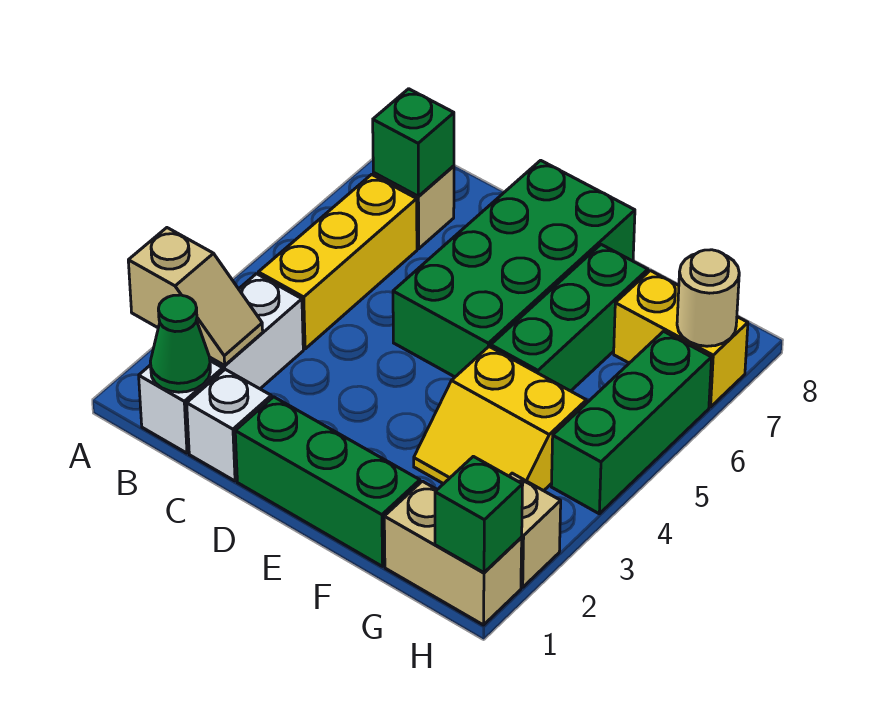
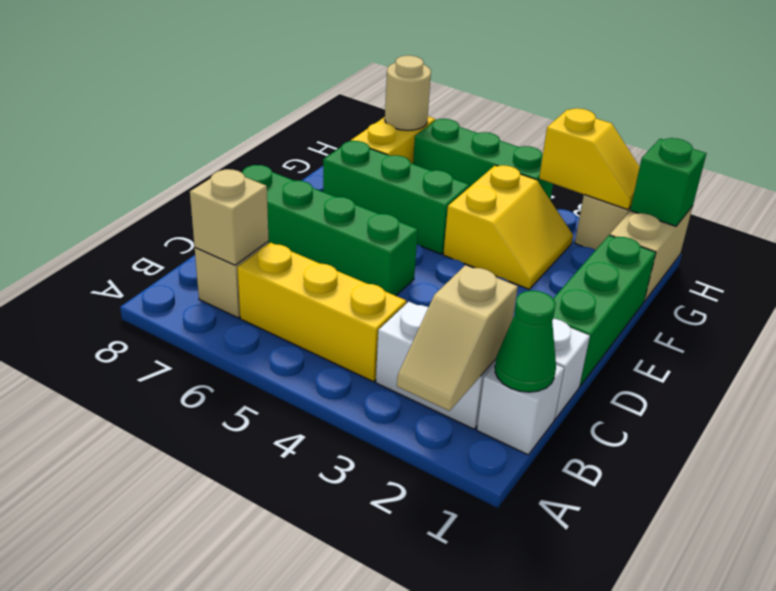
tan slope A2:B2 level 2 top A -> tan slope A2:B2 level 2 top B
green brick B7 level 2 -> tan brick B7 level 2
green brick D5:E8 level 1 -> green brick D5:D8 level 1
none -> yellow slope H2:H3 level 2 top 3

